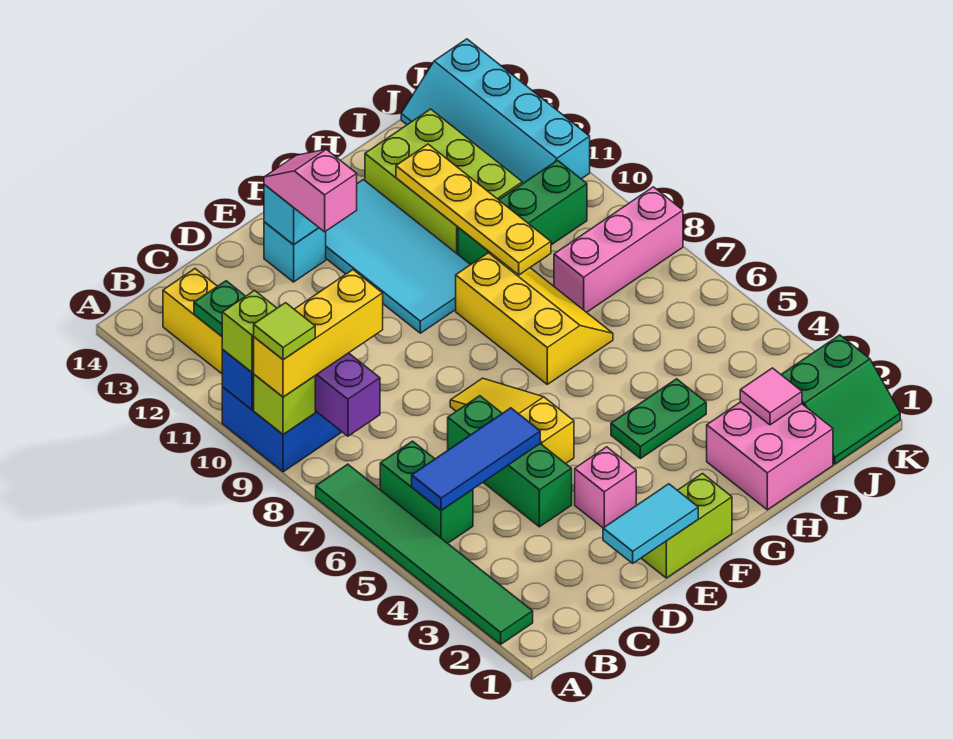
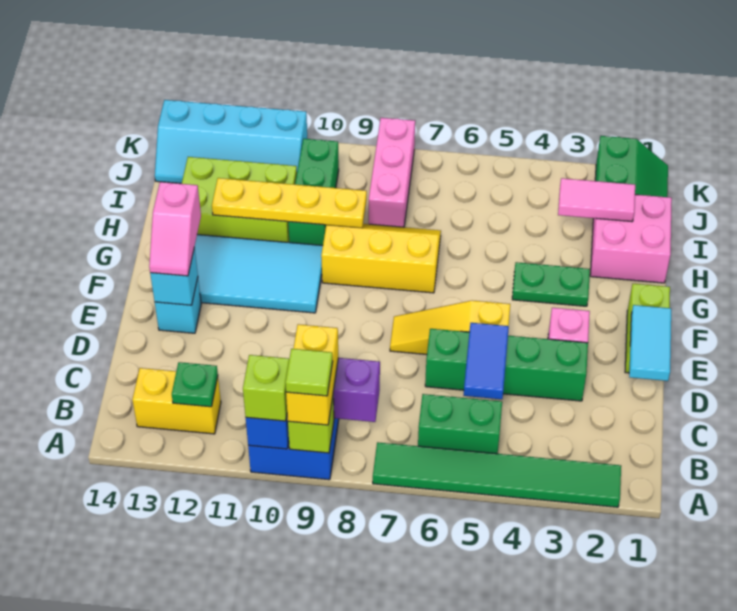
yellow brick A9:C9 level 3 -> yellow brick A9:B9 level 3
blue tile B5:D5 level 2 -> blue tile C5:D5 level 2
green brick D4:D6 level 1 -> green brick D3:D6 level 1
pink slope E12:E13 level 3 top 12 -> pink slope E13:F13 level 3 top F
green plate G4:H4 level 1 -> green plate G3:G4 level 1
pink tile I2 level 2 -> pink tile I2:I3 level 2

